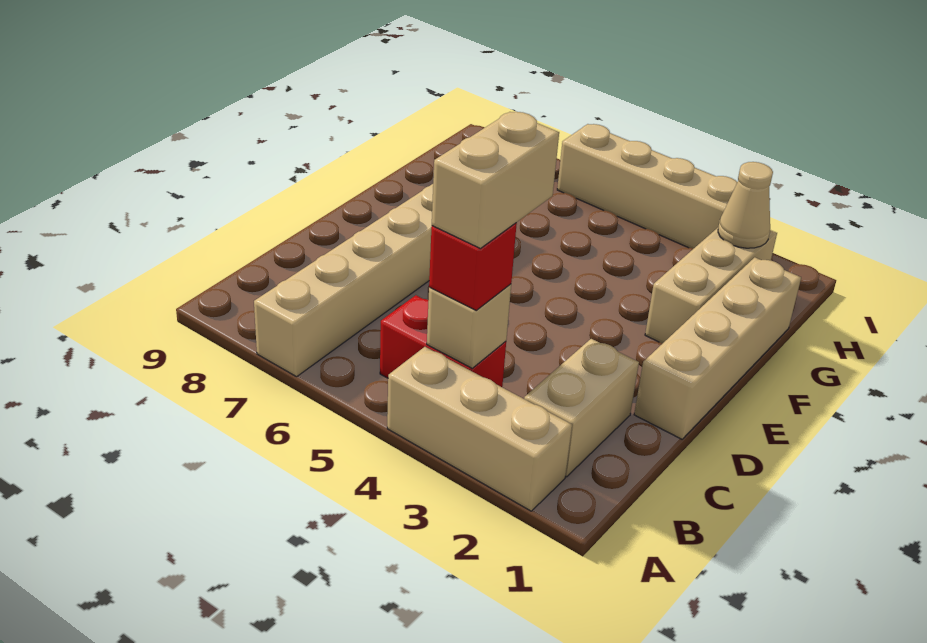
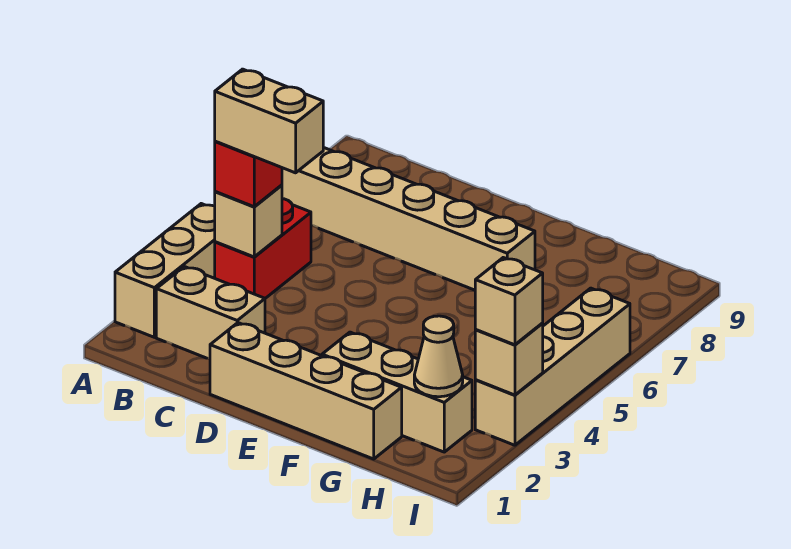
none -> tan brick I3 level 2
none -> tan brick I3 level 3

